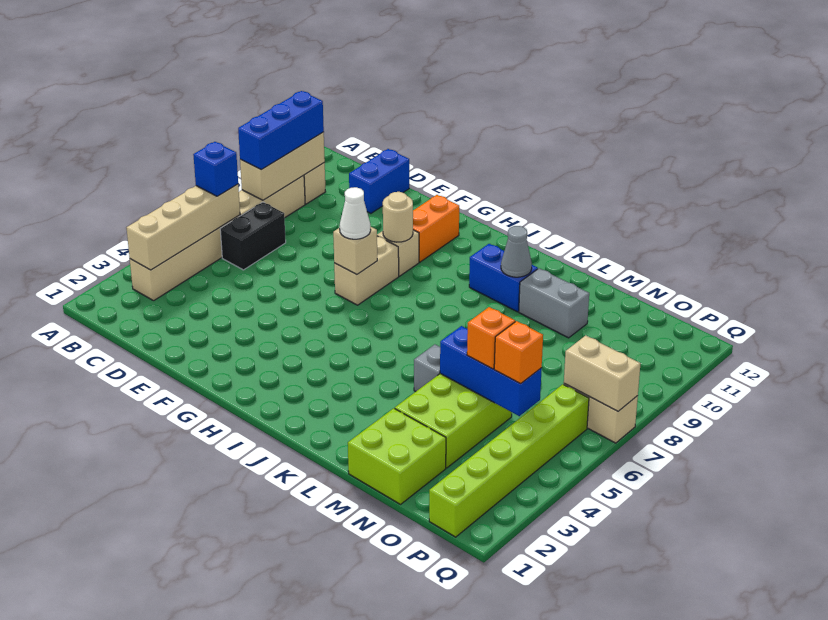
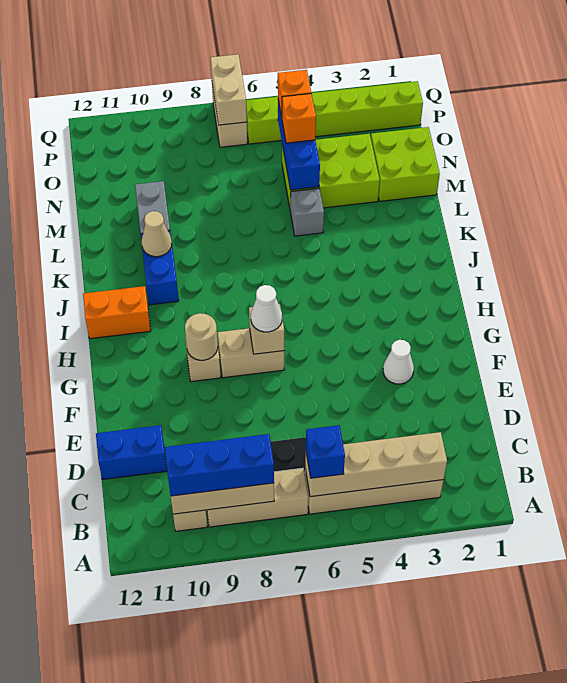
none -> white cone F3 level 1
orange brick G10:G11 level 1 -> orange brick I11:I12 level 1
grey cone K10 level 2 -> tan cone K10 level 2

